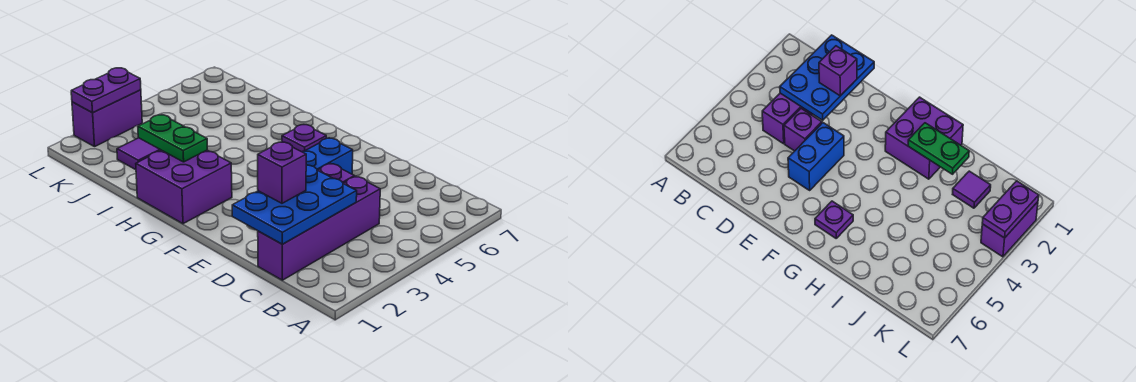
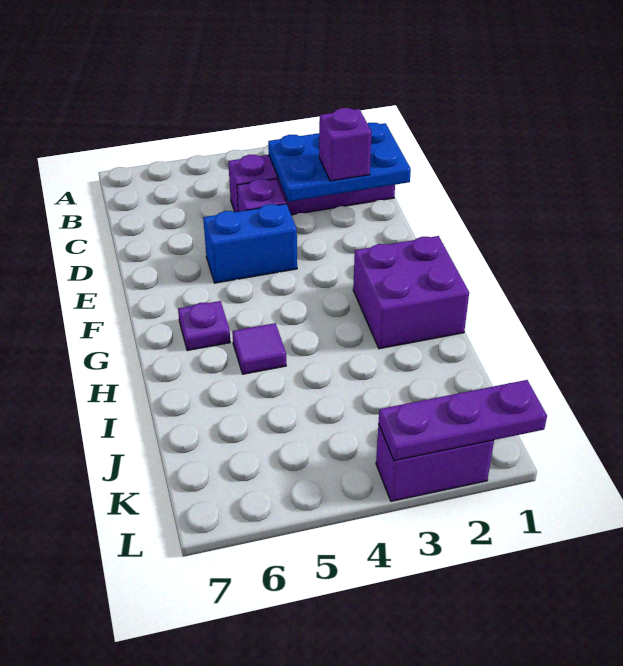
green plate H2:I2 level 2 -> none
purple tile J2 level 1 -> purple tile H5 level 1
purple plate L2:L3 level 2 -> purple plate L1:L3 level 2

